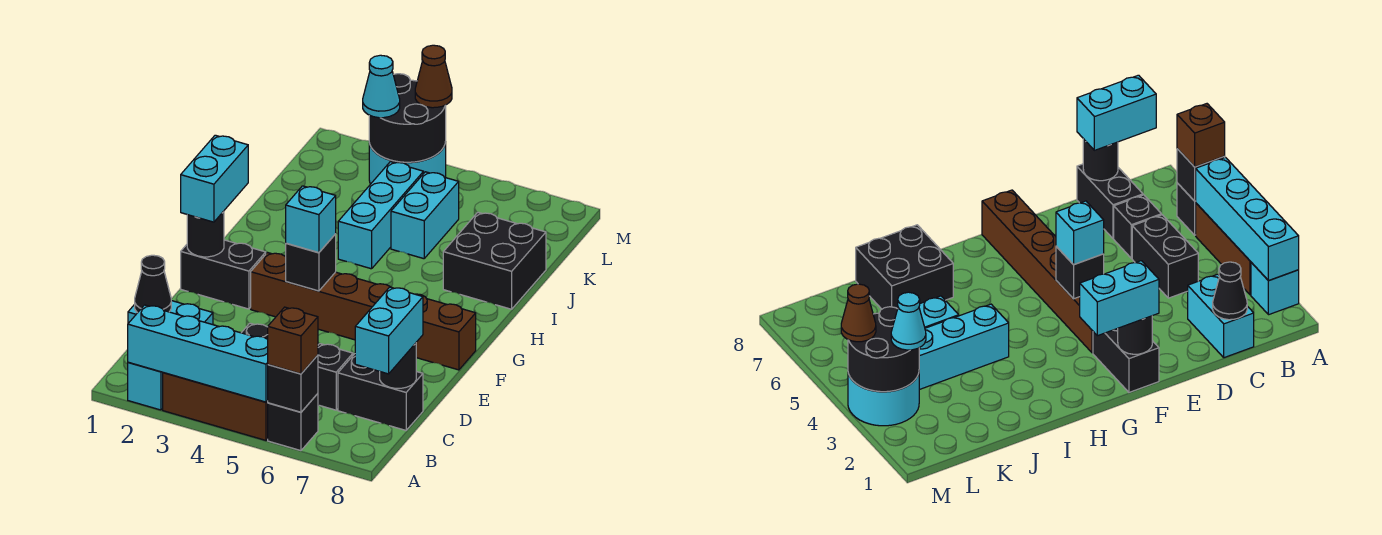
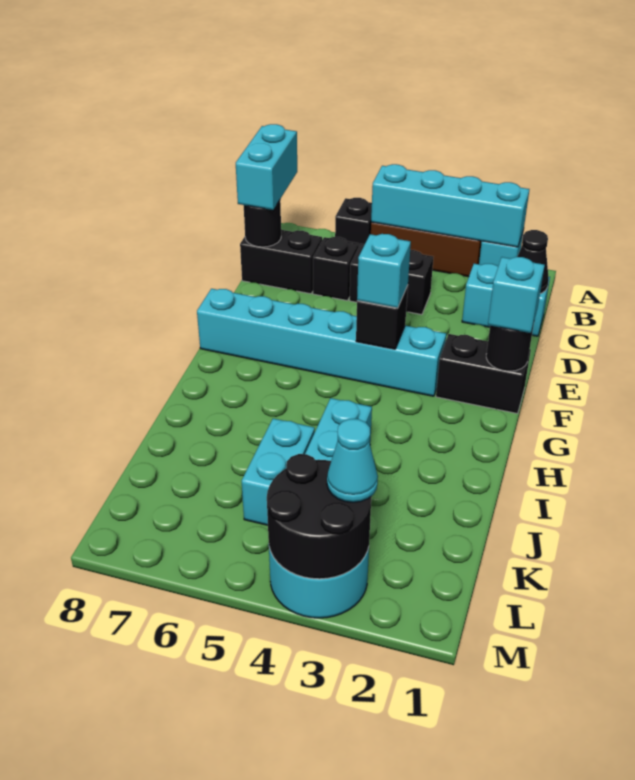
black brick A6 level 2 -> none
brown brick A6 level 3 -> none
cyan brick F1:G1 level 3 -> cyan brick F1 level 3
brown brick F3:F8 level 1 -> cyan brick F3:F8 level 1
black brick I7:J8 level 1 -> none
brown cone M4 level 3 -> none

